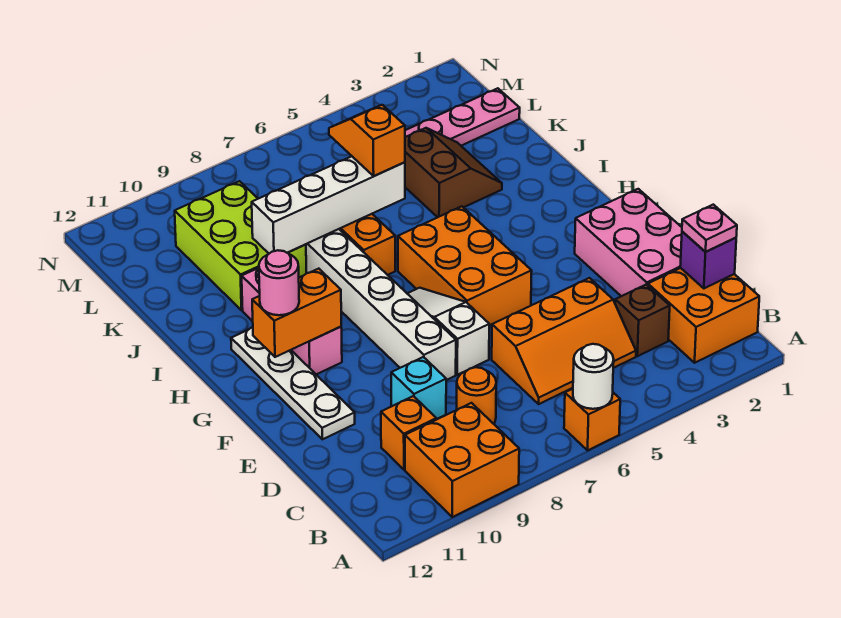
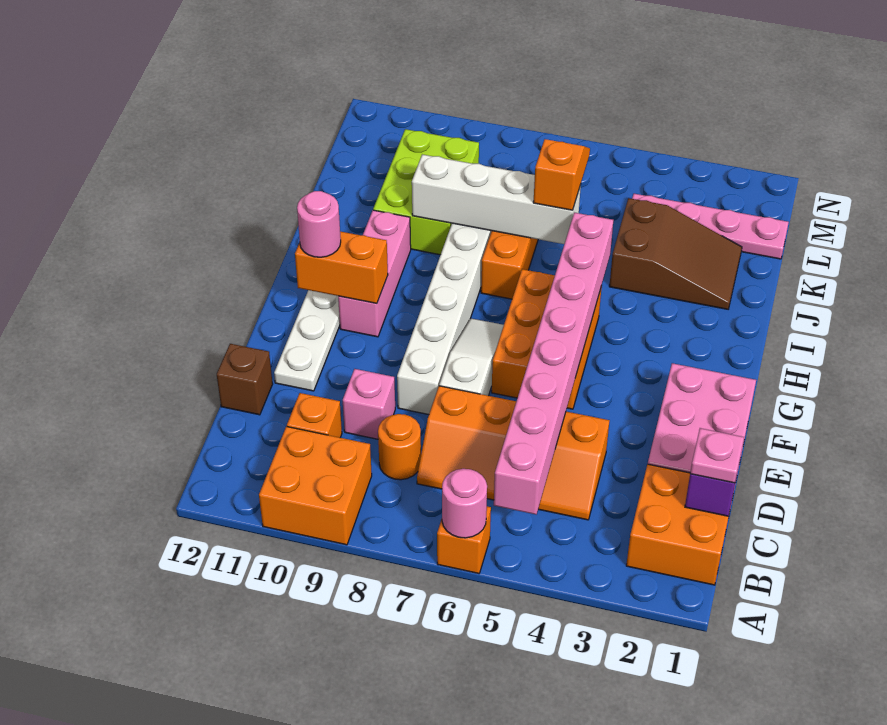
white round brick A6 level 2 -> pink round brick A6 level 2
none -> pink brick B5:I5 level 2
brown brick C3 level 1 -> brown brick D12 level 1
orange slope C4:D6 level 1 top D -> orange slope C4:D7 level 1 top D
cyan brick D9 level 1 -> pink brick D9 level 1
brown slope J3:K4 level 1 top 4 -> brown slope J2:K4 level 1 top 4

